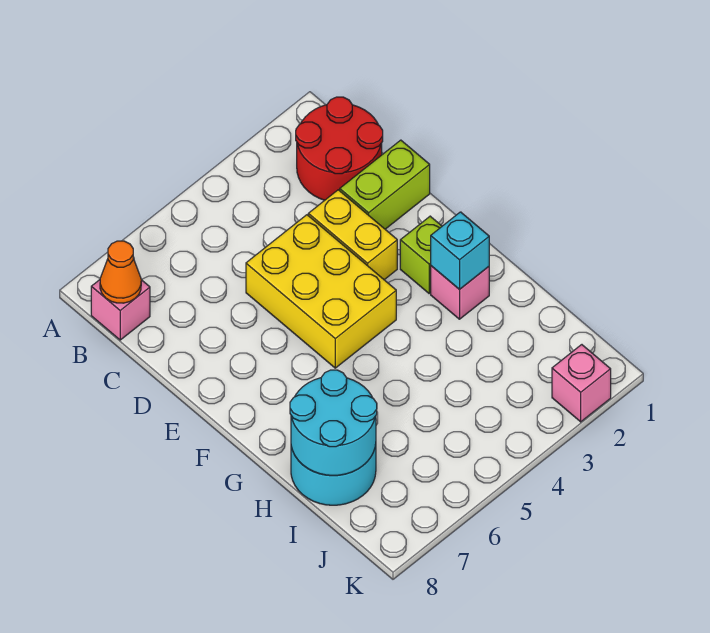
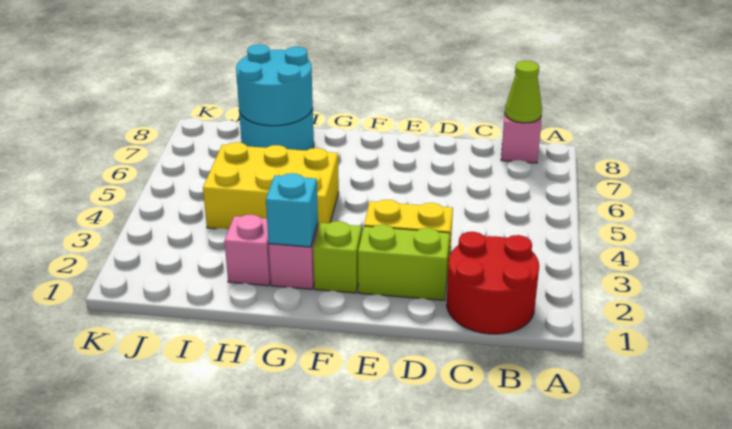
orange cone B8 level 2 -> lime cone B8 level 2
lime brick D1:D2 level 1 -> lime brick D2:E2 level 1
yellow brick D4:F5 level 1 -> yellow brick G4:I5 level 1
pink brick K2 level 1 -> pink brick H2 level 1

